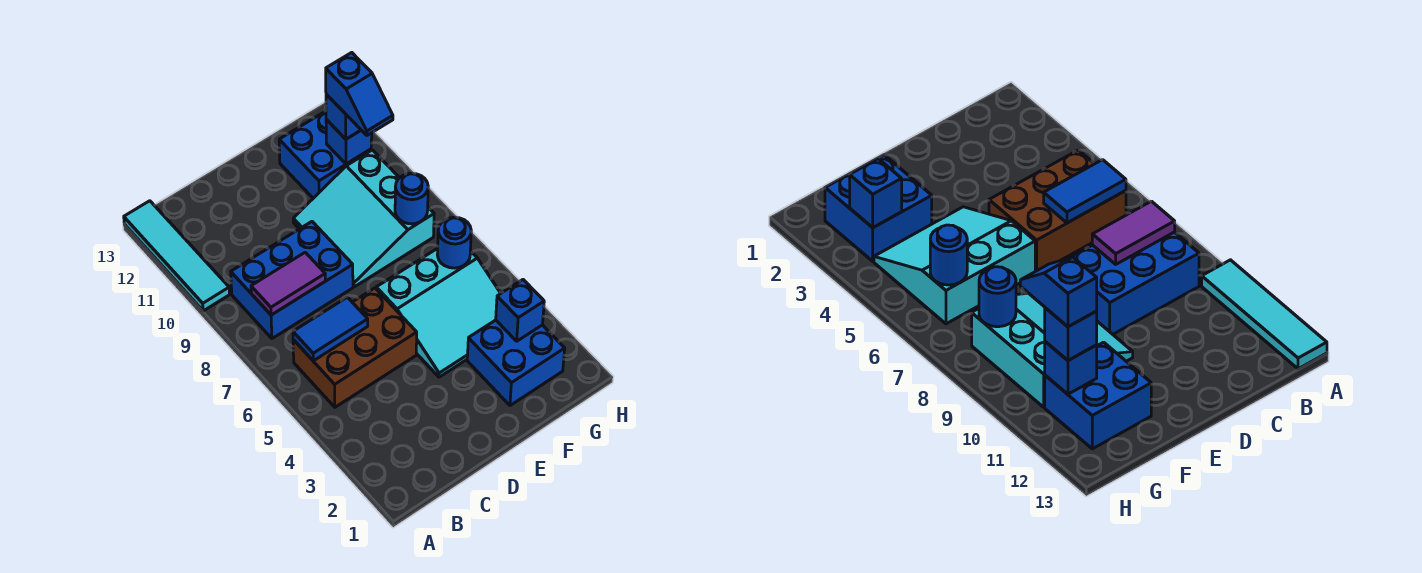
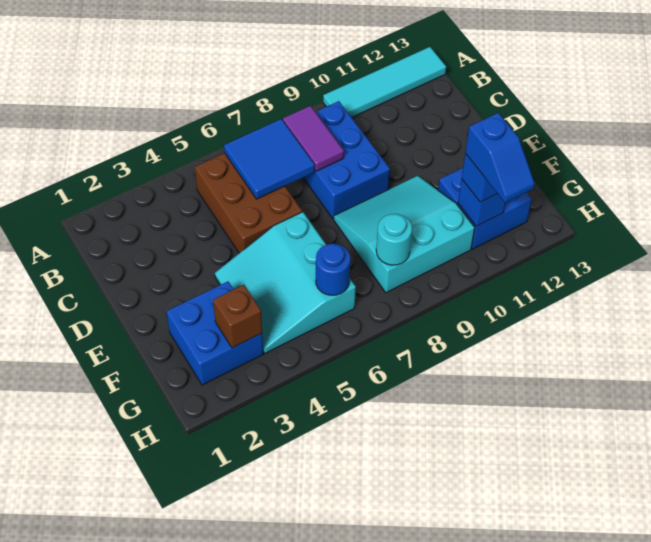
blue tile B6:C6 level 2 -> blue tile B6:C7 level 2
blue brick G3 level 2 -> brown brick G3 level 2
blue round brick G8 level 2 -> cyan round brick G8 level 2
blue slope G10:G11 level 4 top 11 -> blue slope G11:H11 level 4 top G

